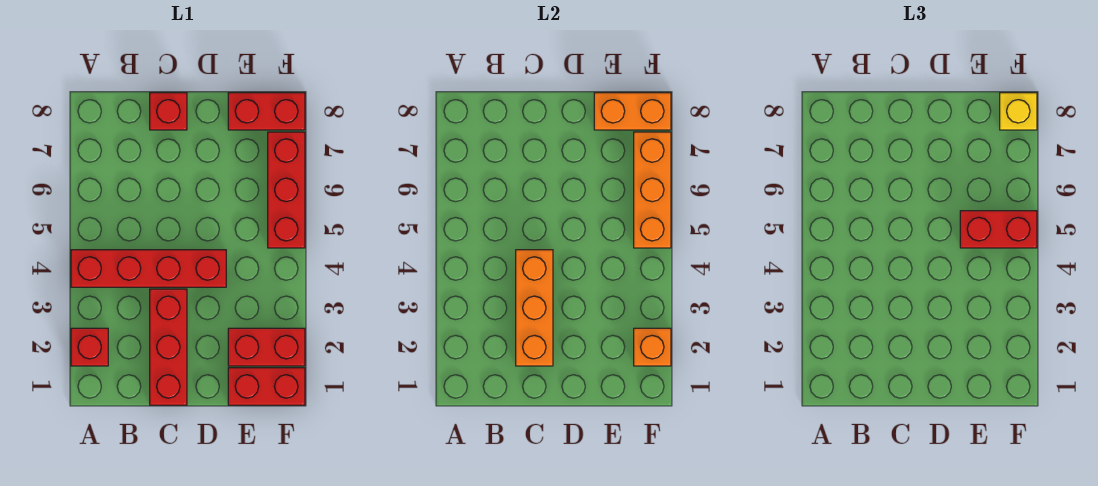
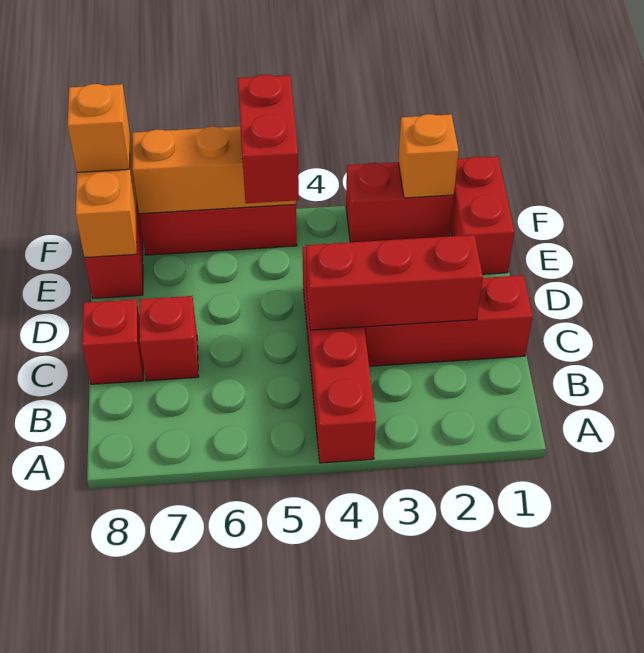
red brick A2 level 1 -> red brick C7 level 1
orange brick C2:C4 level 2 -> red brick C2:C4 level 2
red brick E2:F2 level 1 -> red brick F2:F3 level 1
yellow brick F8 level 3 -> orange brick F8 level 3

